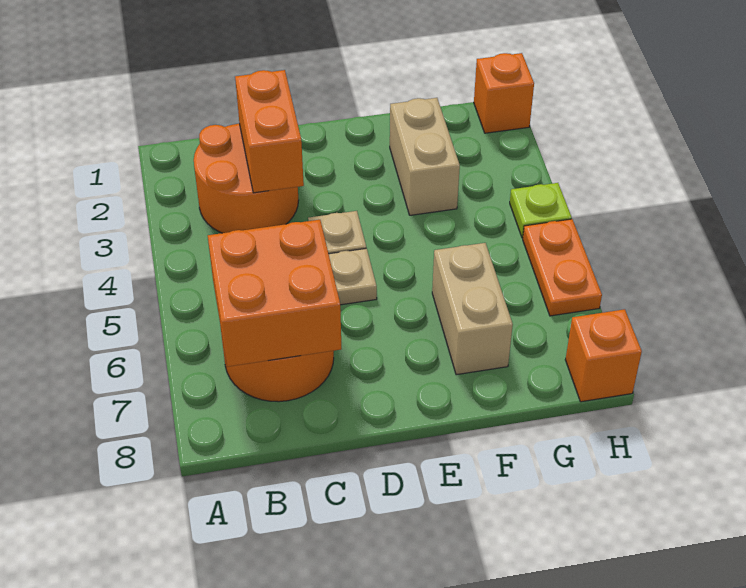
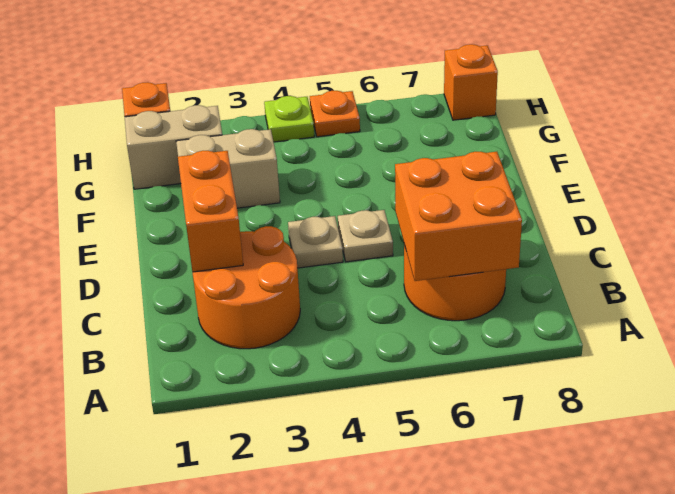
orange brick C2:C3 level 2 -> orange brick C2:D2 level 2
tan brick F6:F7 level 1 -> tan brick G1:G2 level 1
orange plate H5:H6 level 1 -> orange plate H5 level 1

